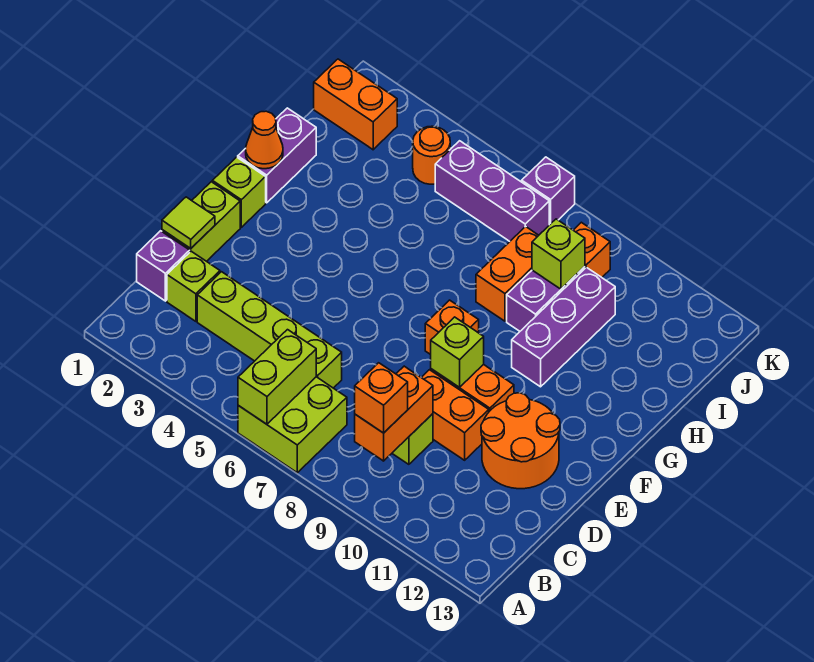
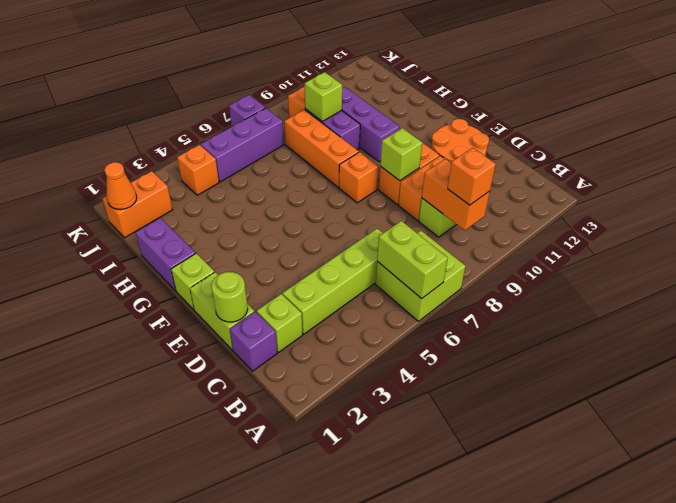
lime tile D1 level 2 -> lime round brick D1 level 2
orange cone G1 level 2 -> orange cone J1 level 2
orange brick H8:I8 level 1 -> orange brick G8:I8 level 1
orange round brick J4 level 1 -> orange brick J4 level 1

